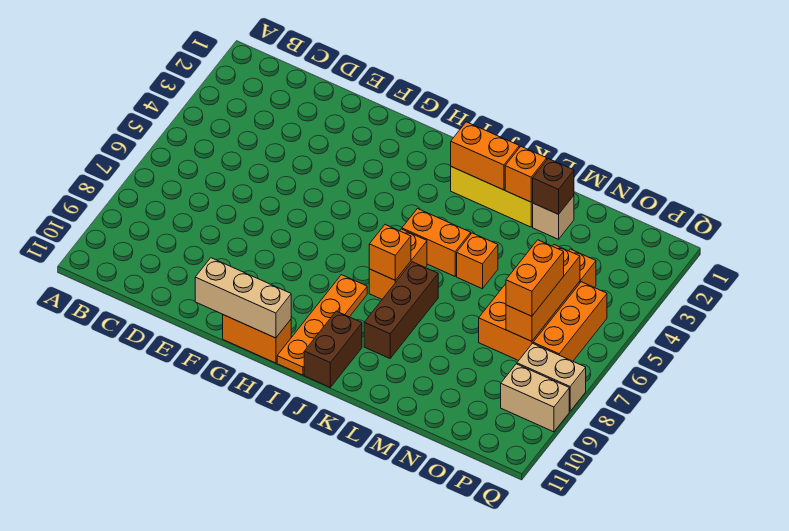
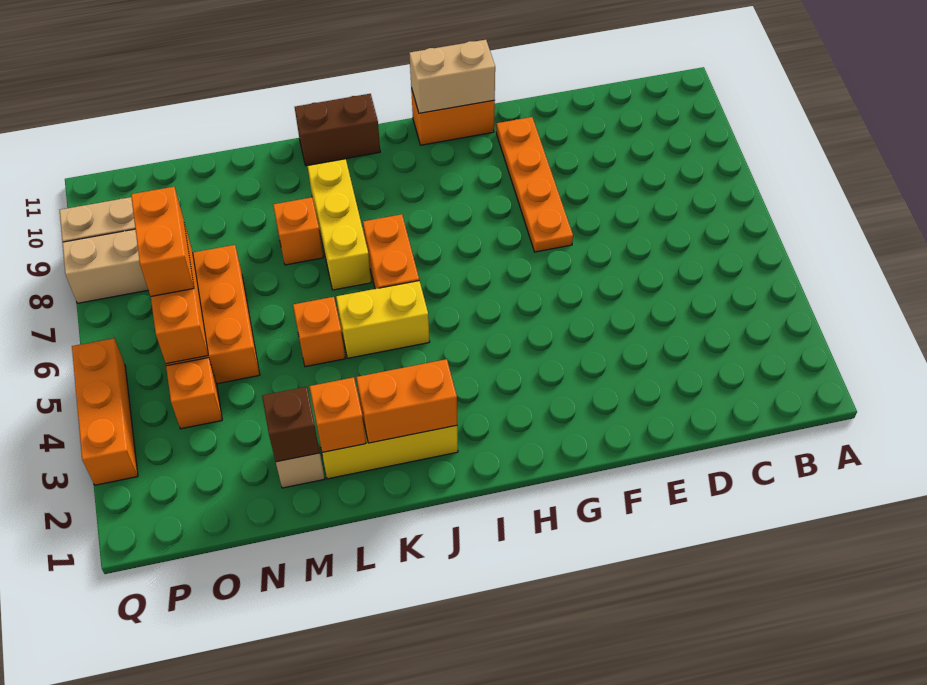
tan brick F11:H11 level 2 -> tan brick G11:H11 level 2
orange plate I8:I11 level 1 -> orange plate F7:F10 level 1
orange brick J5:K5 level 1 -> yellow brick J5:K5 level 1
orange brick J7 level 2 -> orange brick L8 level 1
brown brick J10:J11 level 1 -> brown brick J11:K11 level 1
brown brick K7:K9 level 1 -> yellow brick K7:K9 level 1
orange brick P5:P7 level 1 -> orange brick Q3:Q5 level 1

